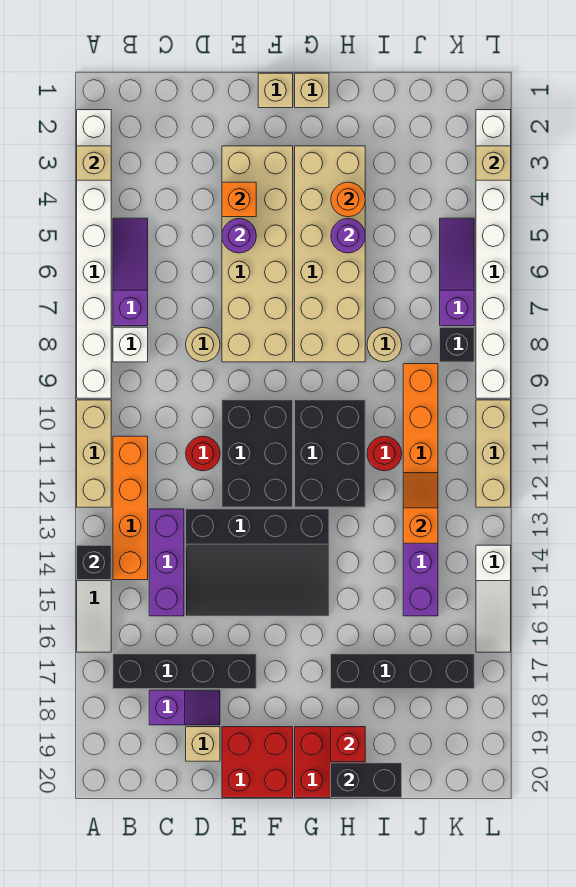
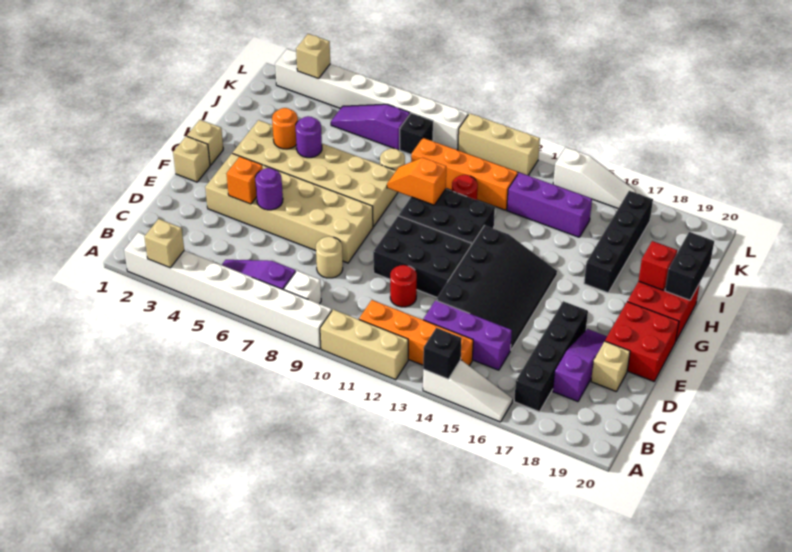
purple slope C18:D18 level 1 top C -> purple slope C18:E18 level 1 top C
orange slope J12:J13 level 2 top 13 -> orange slope H9:H10 level 2 top 10

